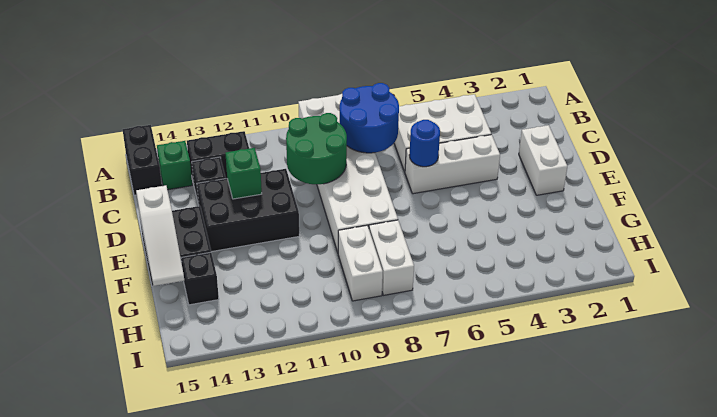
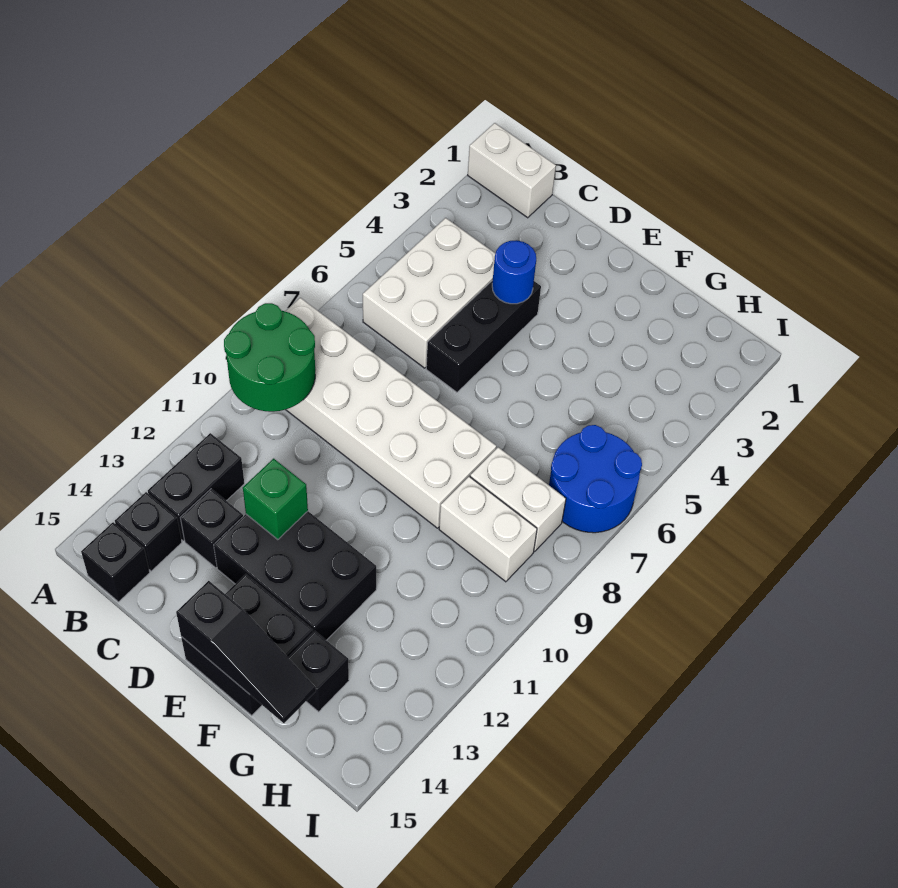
black brick A15:B15 level 1 -> black brick B15 level 1
blue round brick B7:C8 level 2 -> blue round brick H6:I7 level 1
green brick B14 level 1 -> black brick B14 level 1
green round brick C9:D10 level 2 -> green round brick A9:B10 level 2
white brick D2:E2 level 1 -> white brick A1:B1 level 1
white brick D4:D6 level 1 -> black brick D4:D6 level 1
blue round brick D6 level 2 -> blue round brick D4 level 2
black brick D11:E13 level 1 -> black brick D12:F13 level 1
white slope E15:G15 level 2 top E -> black slope E15:G15 level 2 top E

